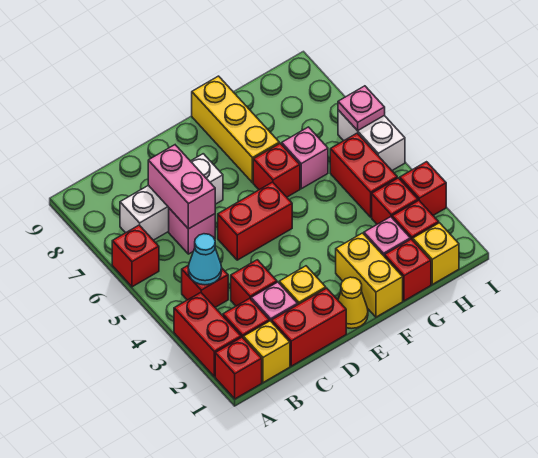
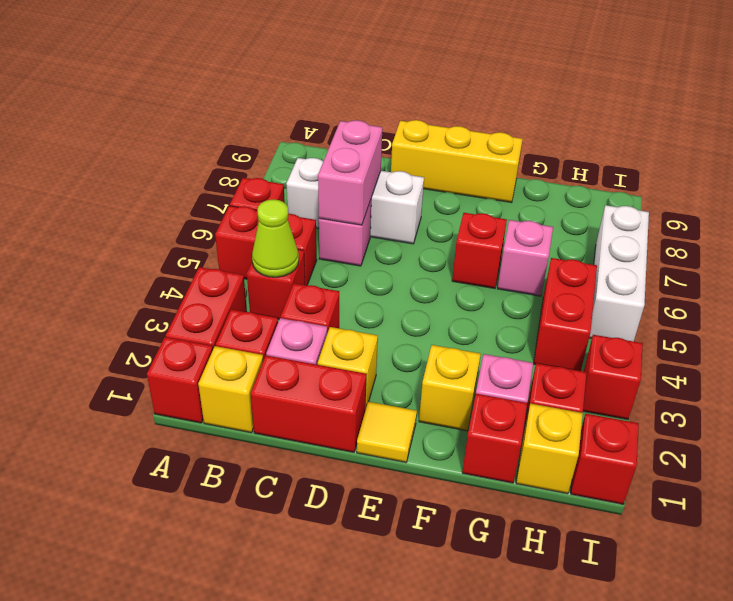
cyan cone B4 level 2 -> lime cone B4 level 2
red brick D5:E5 level 1 -> red brick A5:B5 level 1
yellow cone E1 level 1 -> yellow tile E1 level 1
yellow brick F1:F2 level 1 -> yellow brick F2 level 1
yellow brick F7:F9 level 1 -> yellow brick D9:F9 level 1
red brick H3 level 1 -> red brick I1 level 1
white brick I5:I6 level 1 -> white brick I5:I7 level 1
pink plate I6 level 2 -> none

